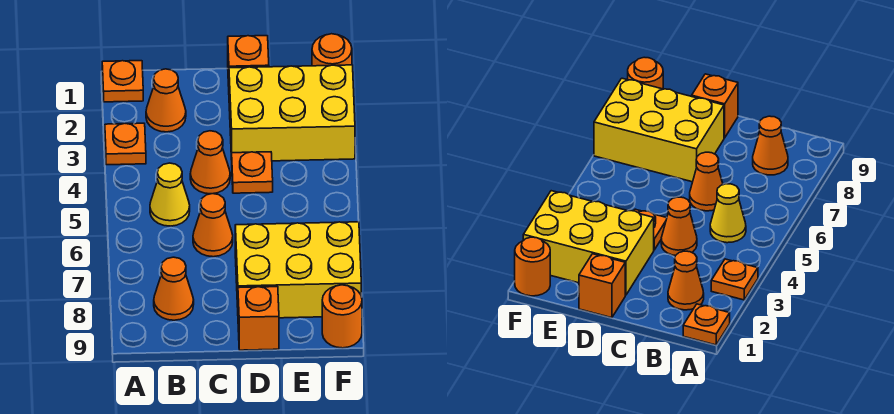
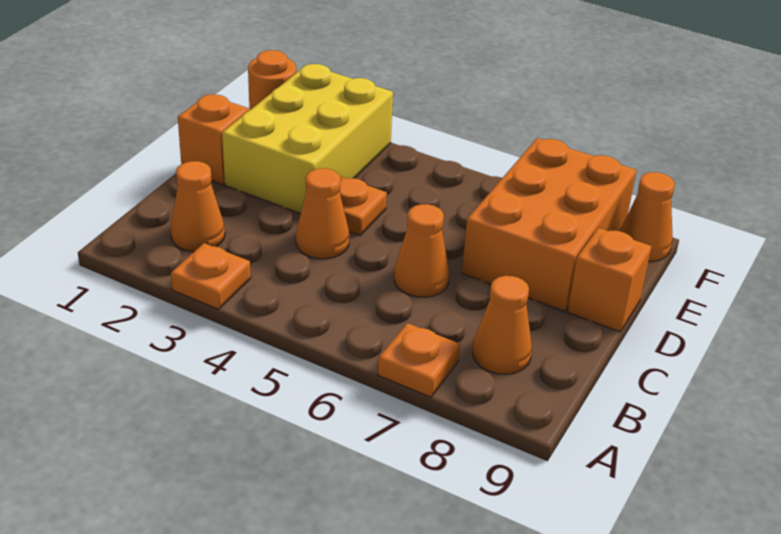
orange plate A1 level 1 -> orange plate A7 level 1
yellow cone B5 level 1 -> none
yellow brick D7:F8 level 1 -> orange brick D7:F8 level 1
orange round brick F9 level 1 -> orange cone F9 level 1

